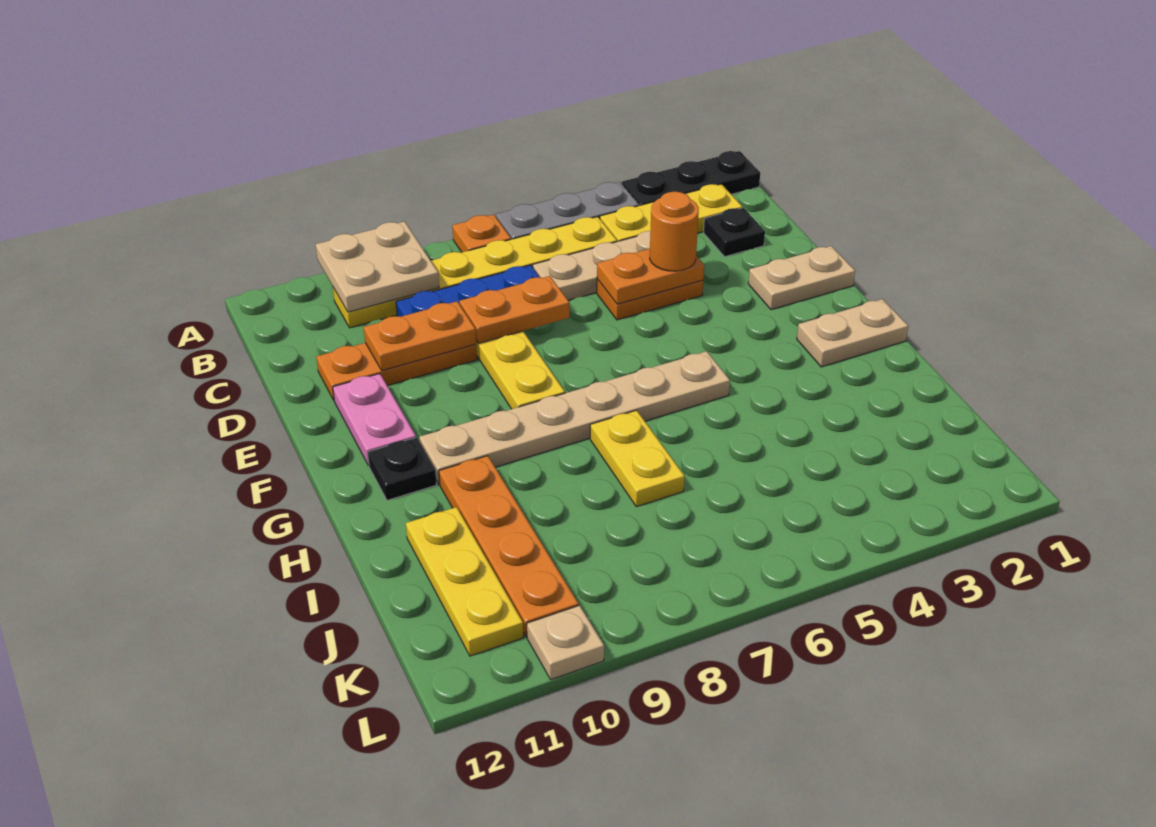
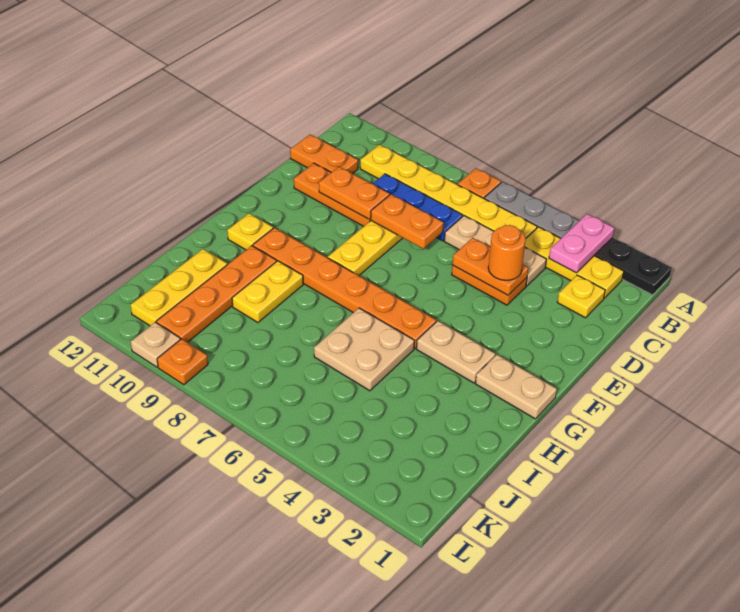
tan plate A9:B10 level 2 -> tan plate H5:I6 level 1
black plate C2 level 1 -> yellow plate C2 level 1
none -> orange plate C11:C12 level 1
tan plate E1:E2 level 1 -> tan plate G3:G4 level 1
pink plate E11:F11 level 1 -> pink plate A3:B3 level 2
tan plate G5:G10 level 1 -> orange plate G5:G10 level 1
black plate G11 level 1 -> yellow plate G11 level 1
yellow plate H7:I7 level 1 -> yellow plate H9:I9 level 1
none -> orange plate L9 level 1

